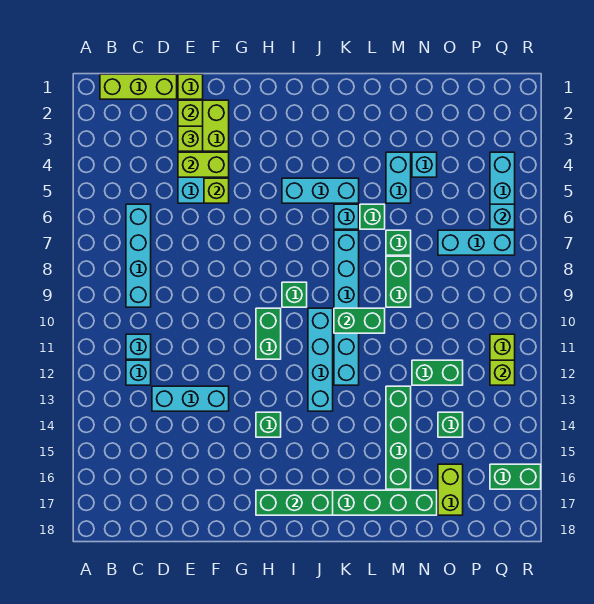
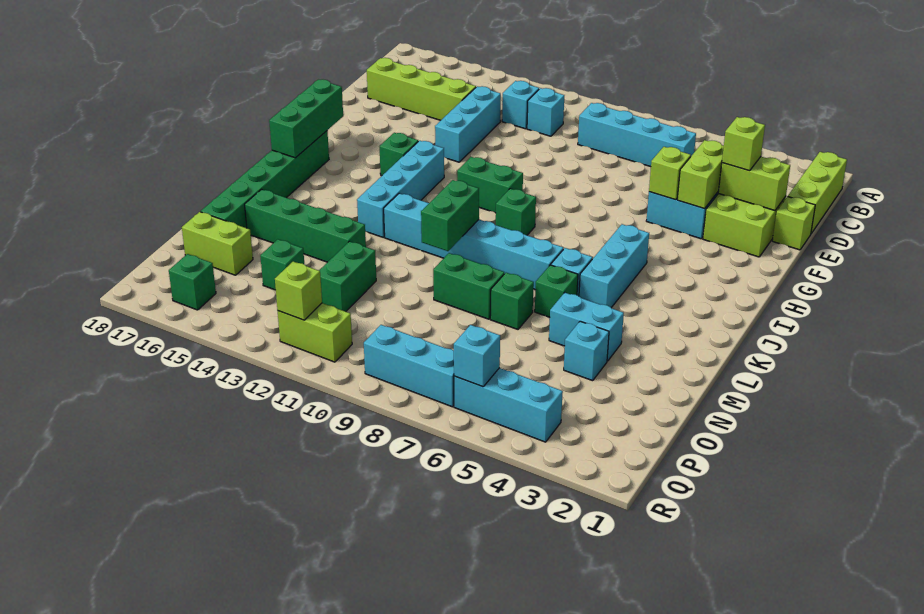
none -> lime brick D14:D17 level 1
cyan brick J10:J13 level 1 -> cyan brick H13:K13 level 1
cyan brick O7:Q7 level 1 -> cyan brick Q7:Q9 level 1
green brick Q16:R16 level 1 -> green brick Q16 level 1

